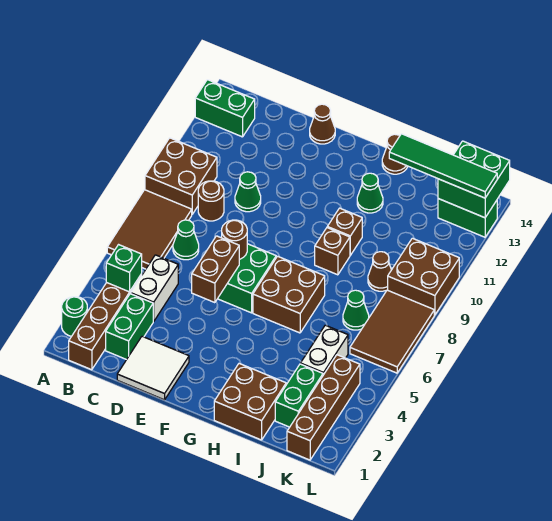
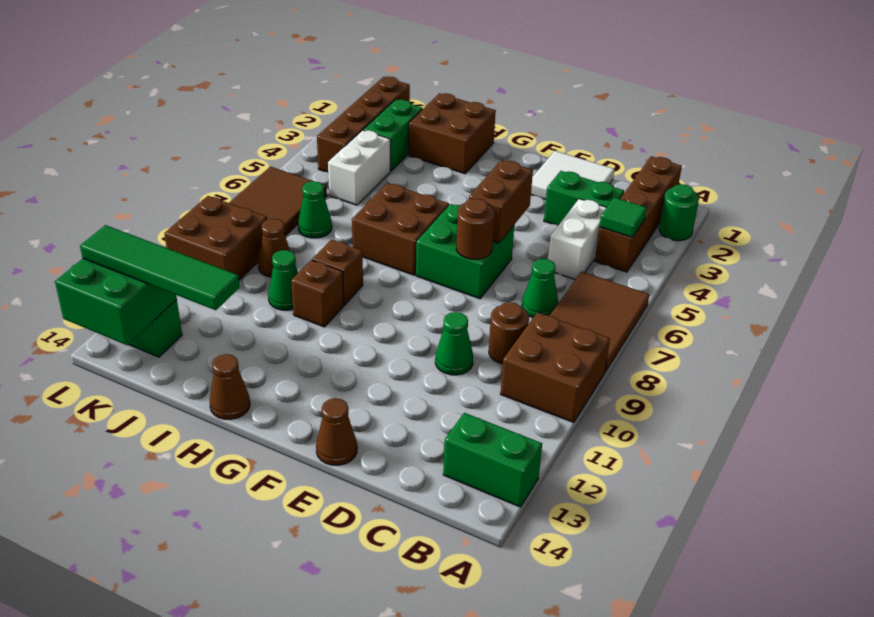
green brick B4 level 2 -> green tile B4 level 2
green brick C2:C3 level 1 -> green brick C3:D3 level 1
green cone H12 level 1 -> green cone I10 level 1

